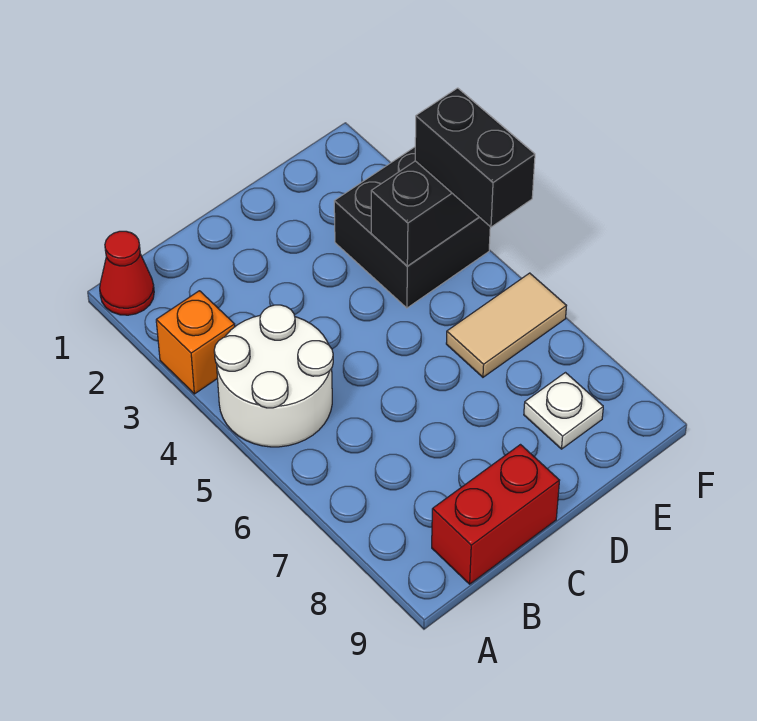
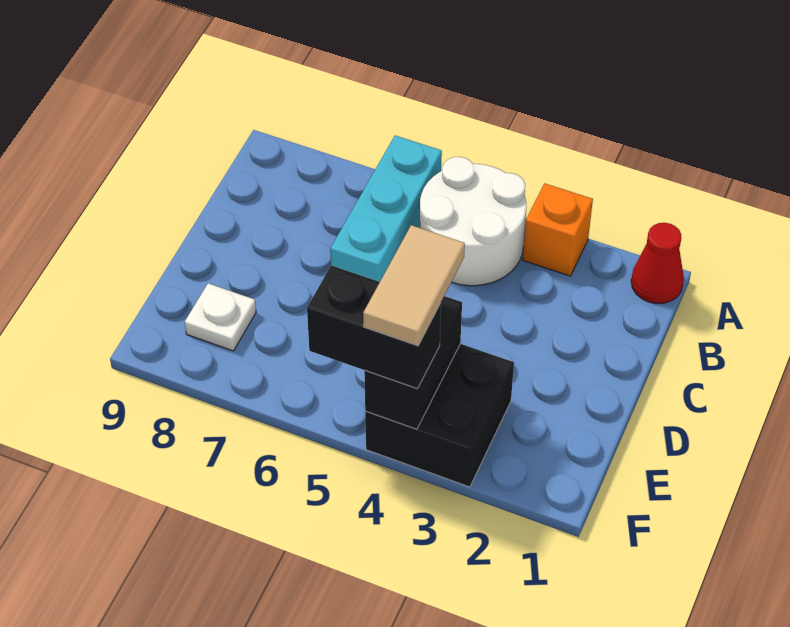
none -> cyan brick A6:C6 level 1
red brick B9:C9 level 1 -> none
tan tile E6:F6 level 1 -> tan tile E4:F4 level 4

